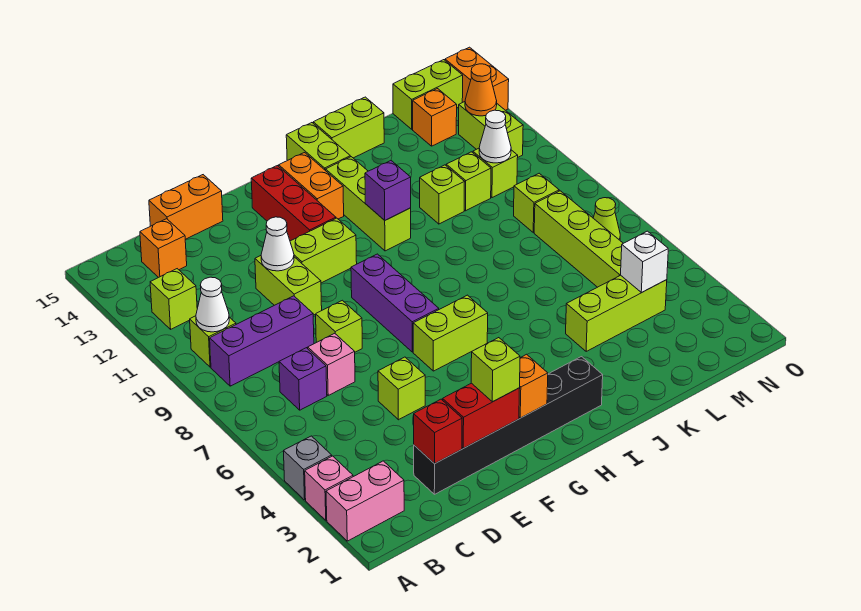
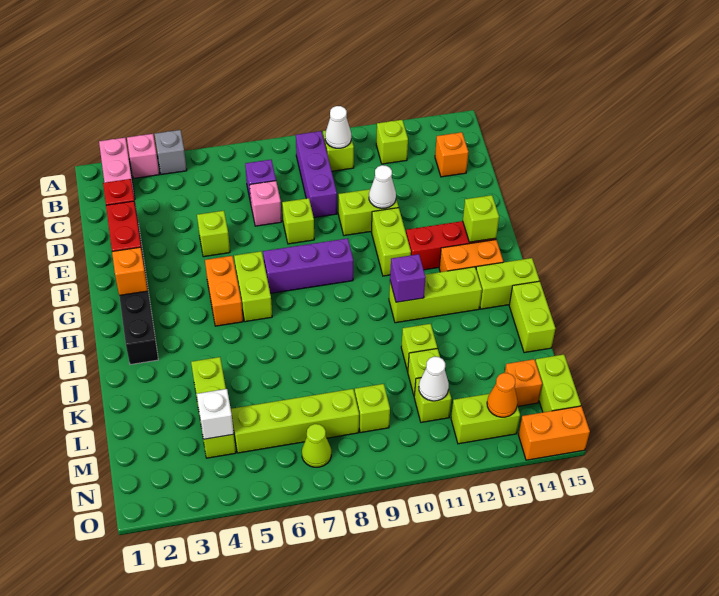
orange brick D15:E15 level 1 -> orange brick G5:H5 level 1
lime brick F2 level 3 -> lime brick G14 level 2

